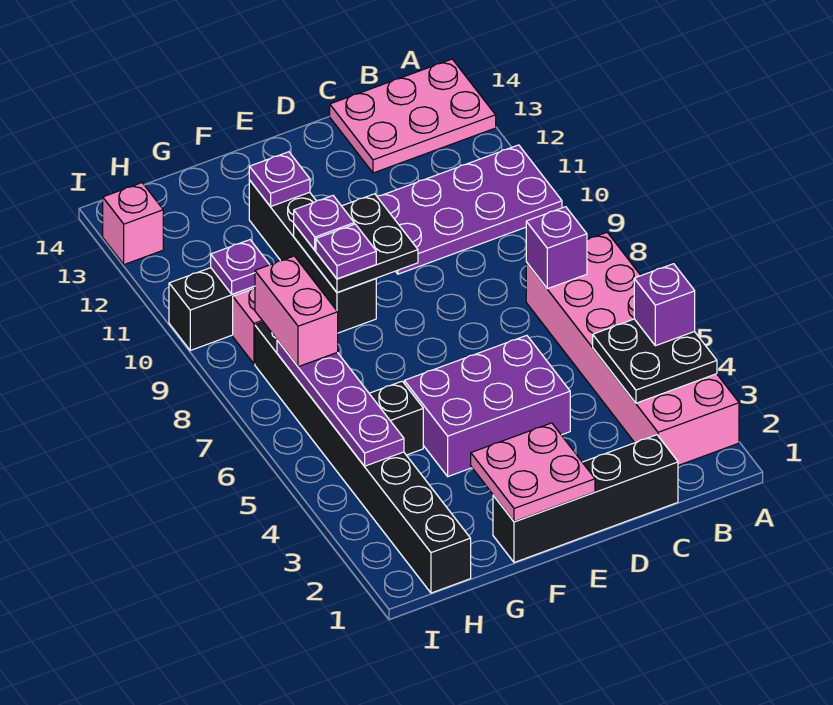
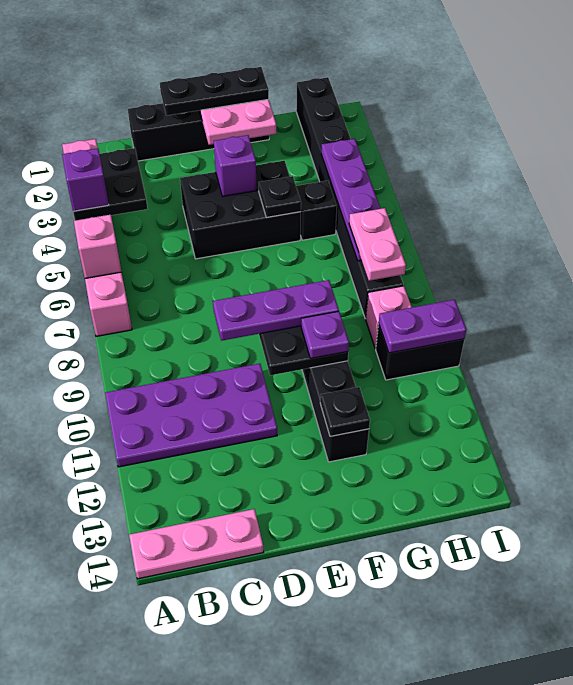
pink brick A2:B7 level 1 -> pink brick A2:A7 level 1
pink plate A13:C14 level 1 -> pink plate A14:C14 level 1
purple brick B7 level 2 -> purple brick E4 level 2
none -> black plate D1:F1 level 3
purple brick D4:F5 level 1 -> black brick D4:F5 level 1
none -> black plate F5 level 2
purple plate F9 level 3 -> purple plate D9:F9 level 3
purple plate F12 level 2 -> black plate F12 level 2
pink brick H7:H8 level 3 -> pink plate H7:H8 level 3
purple plate H10 level 2 -> purple plate H10:I10 level 2
pink brick I13 level 1 -> pink brick A6 level 2

